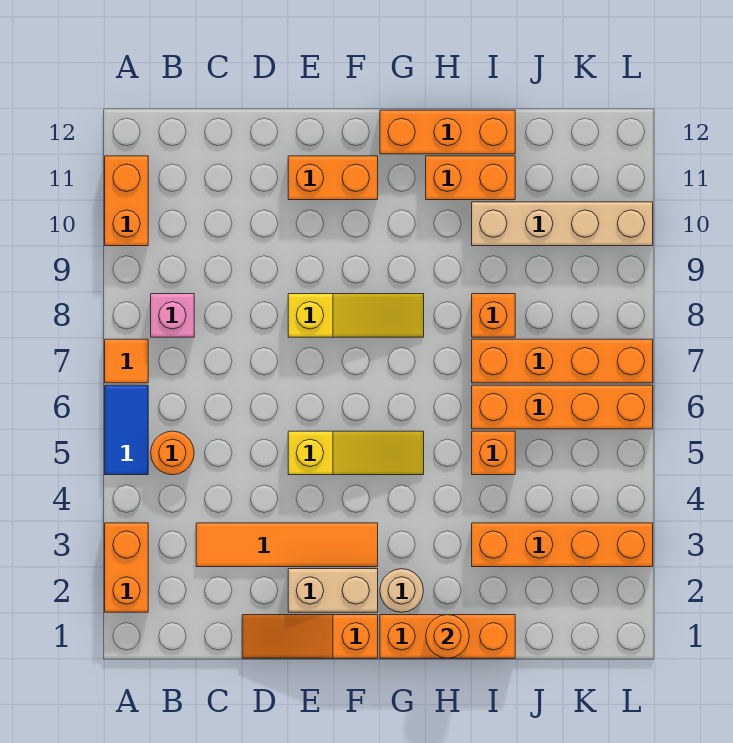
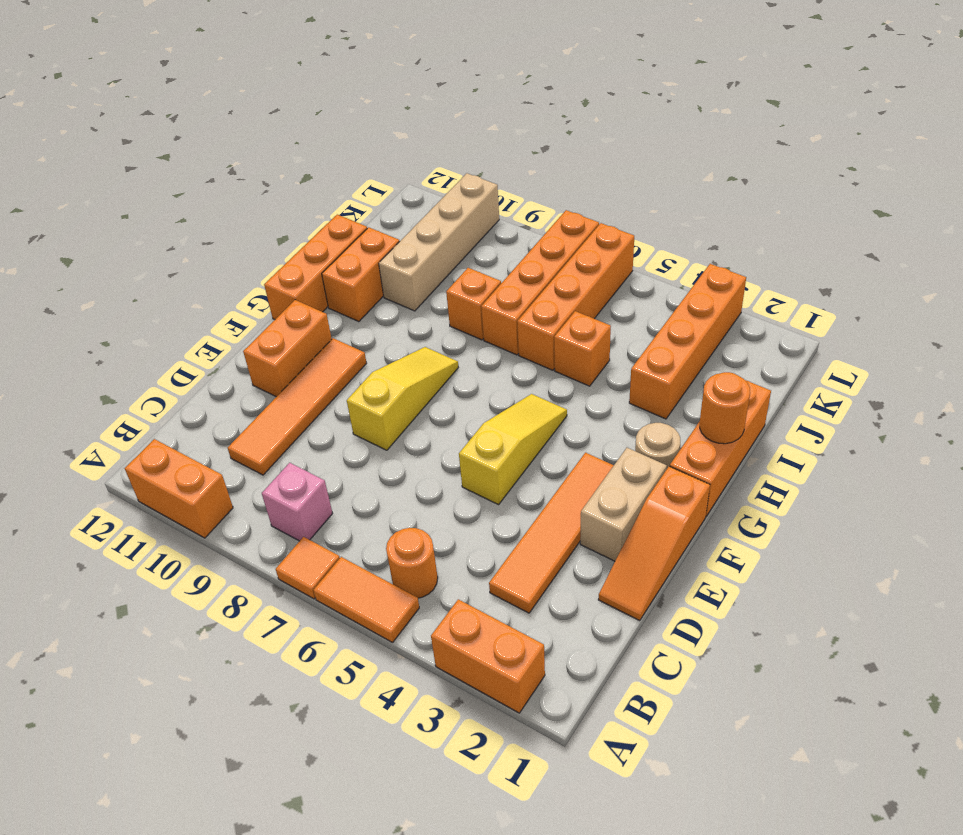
blue tile A5:A6 level 1 -> orange tile A5:A6 level 1
none -> orange tile C10:F10 level 1

